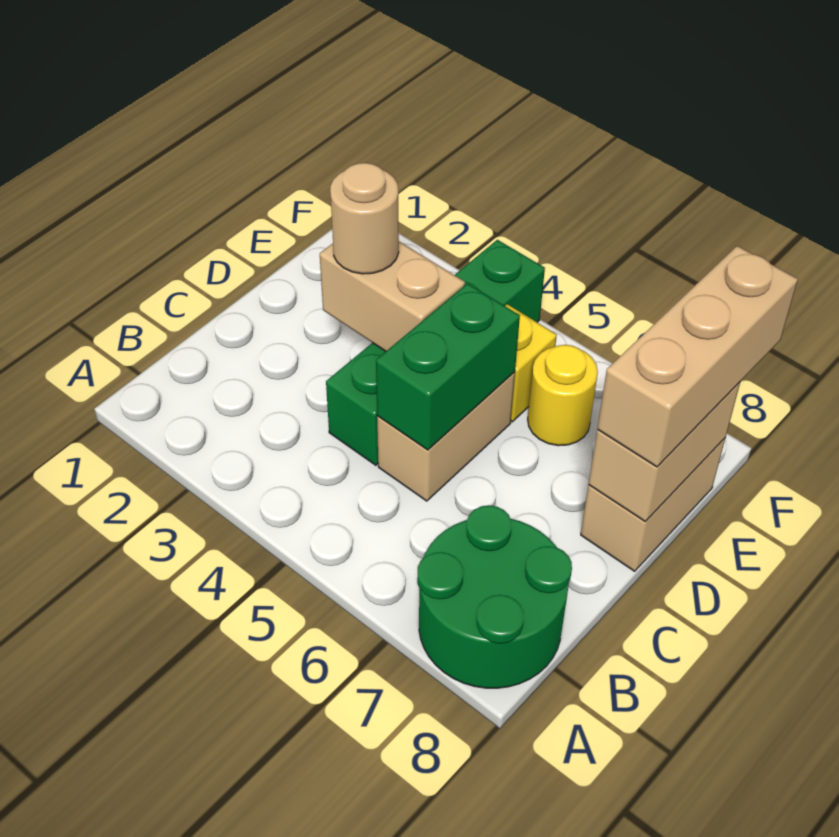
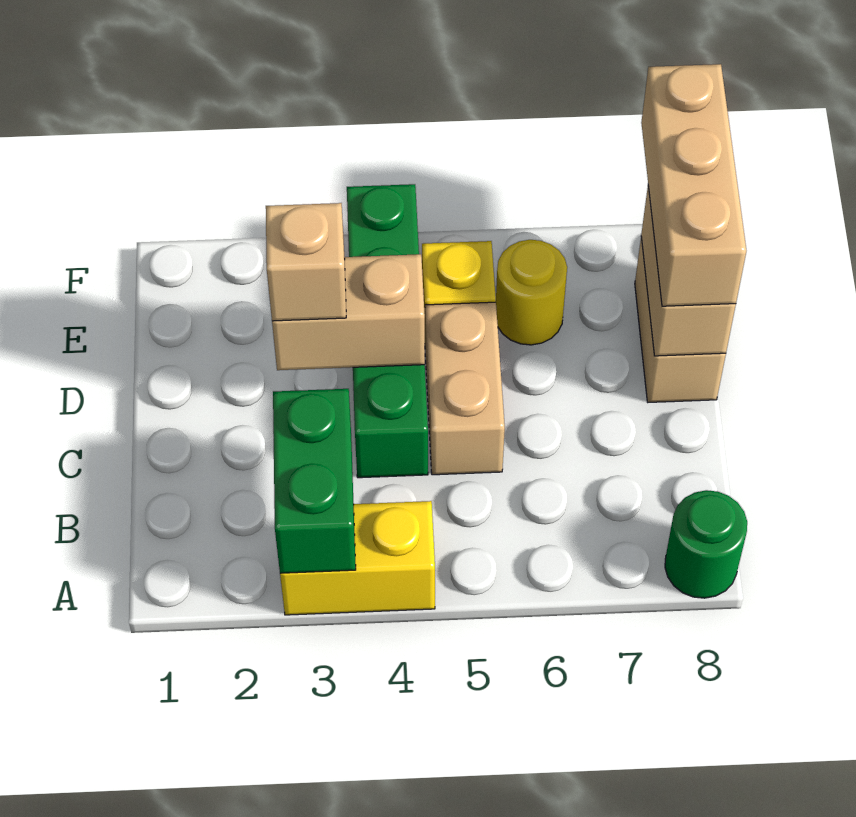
none -> yellow brick A3:A4 level 1
green round brick A7:B8 level 1 -> green round brick A8 level 1
green brick C5:D5 level 2 -> green brick A3:B3 level 2
tan round brick D3 level 3 -> tan brick D3 level 3

